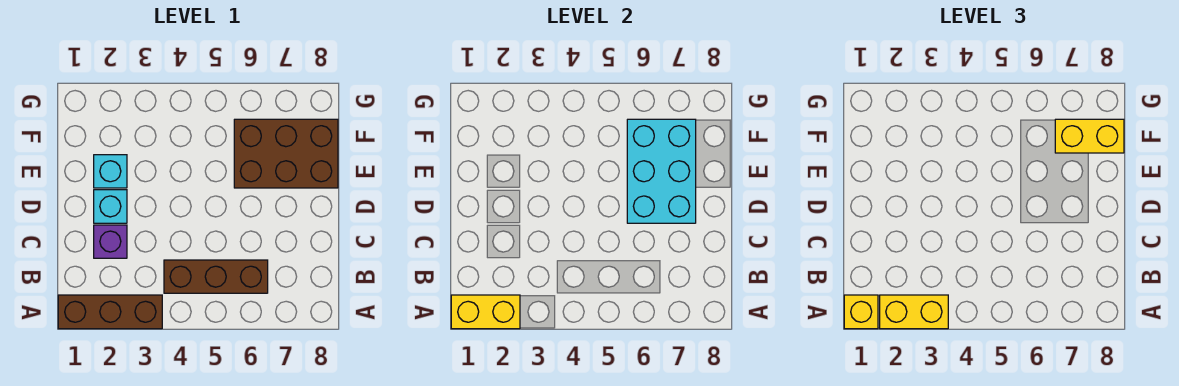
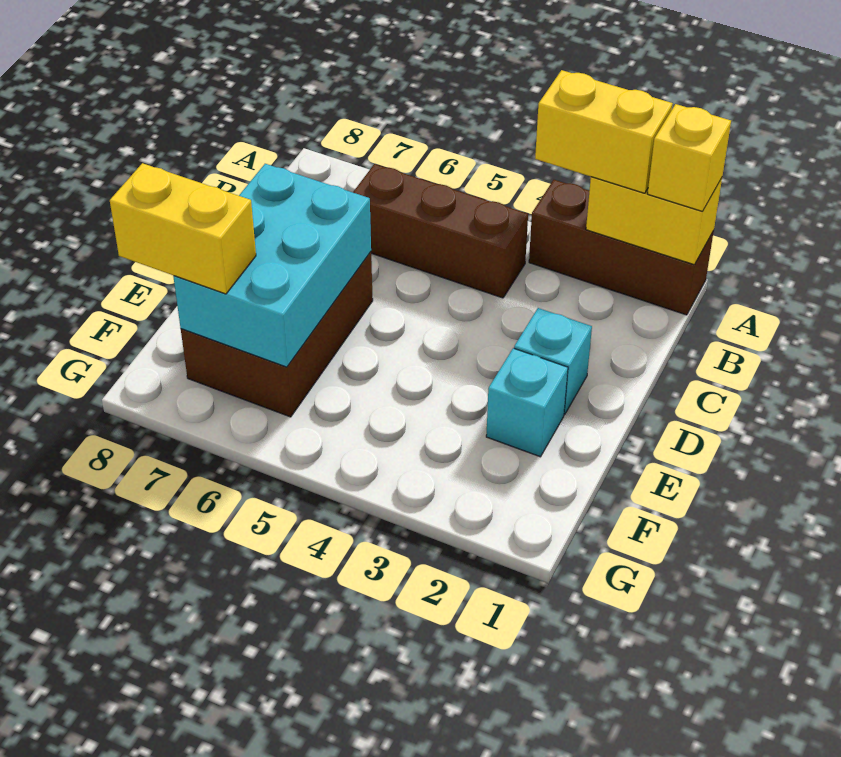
purple brick C2 level 1 -> none
brown brick E6:F8 level 1 -> brown brick D6:F7 level 1

